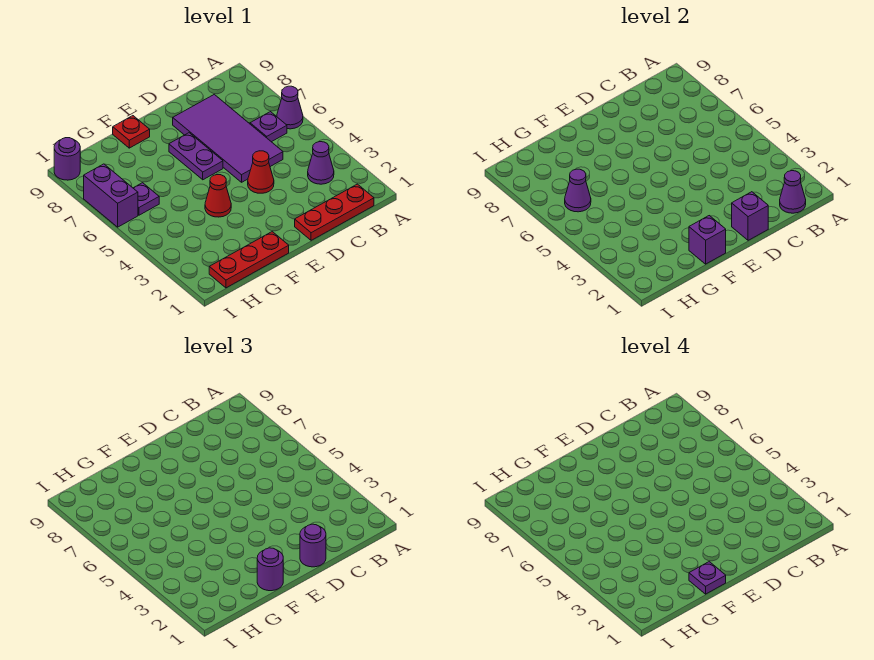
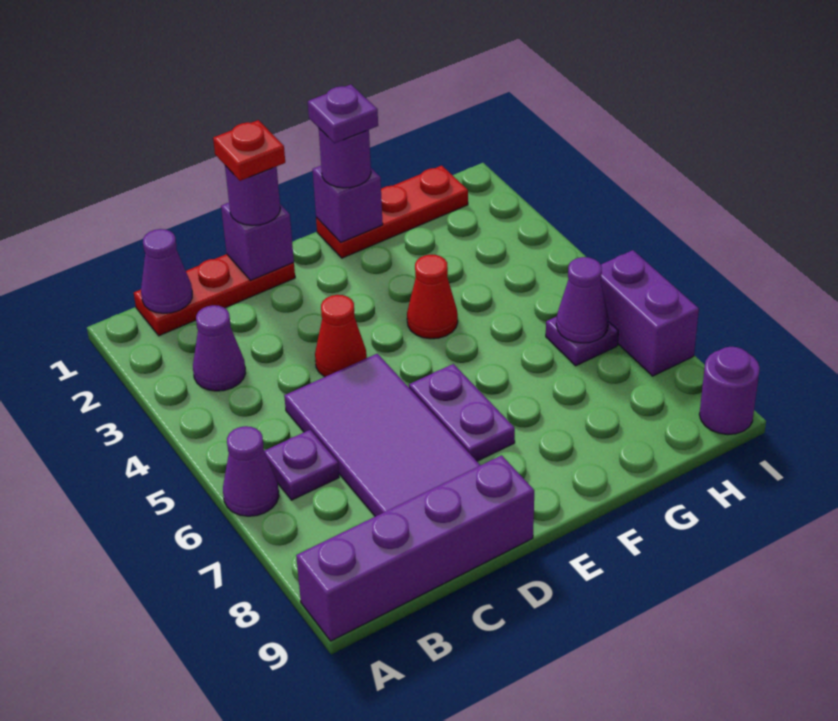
none -> purple brick A9:D9 level 1
red plate F9 level 1 -> red plate D1 level 4

